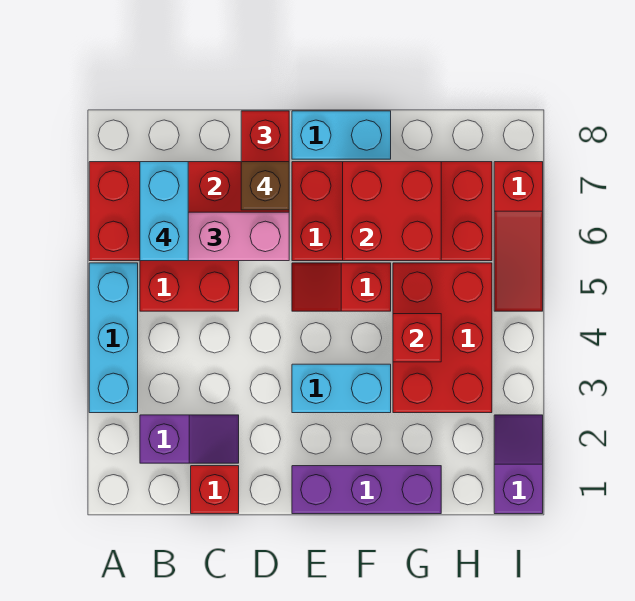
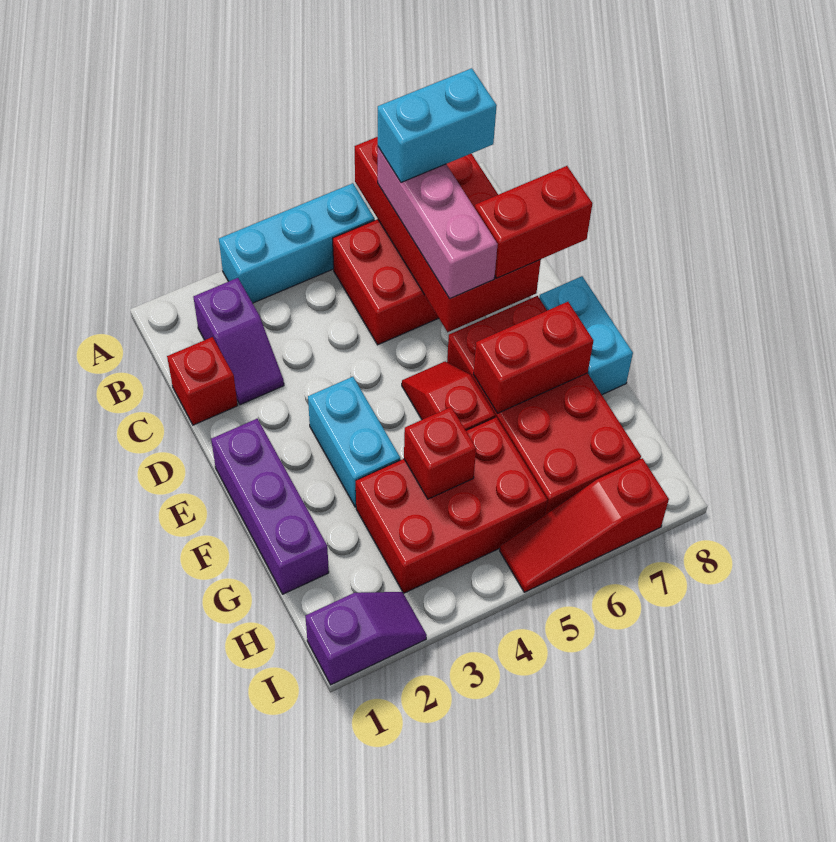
brown brick D7 level 4 -> none
red brick F6:G7 level 2 -> red brick F6:F7 level 2

